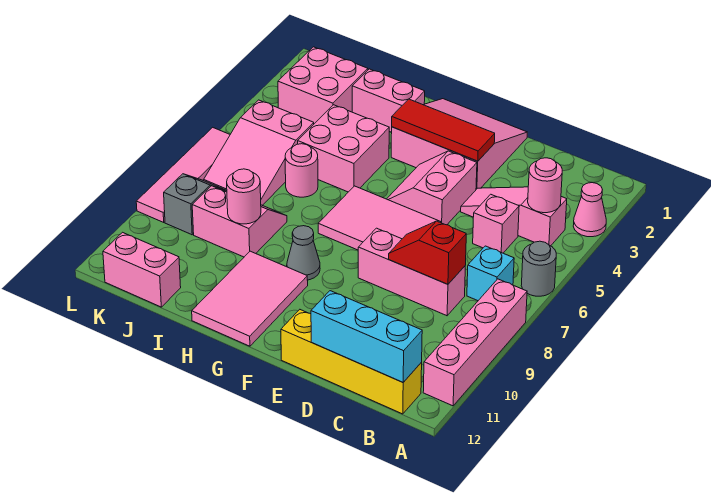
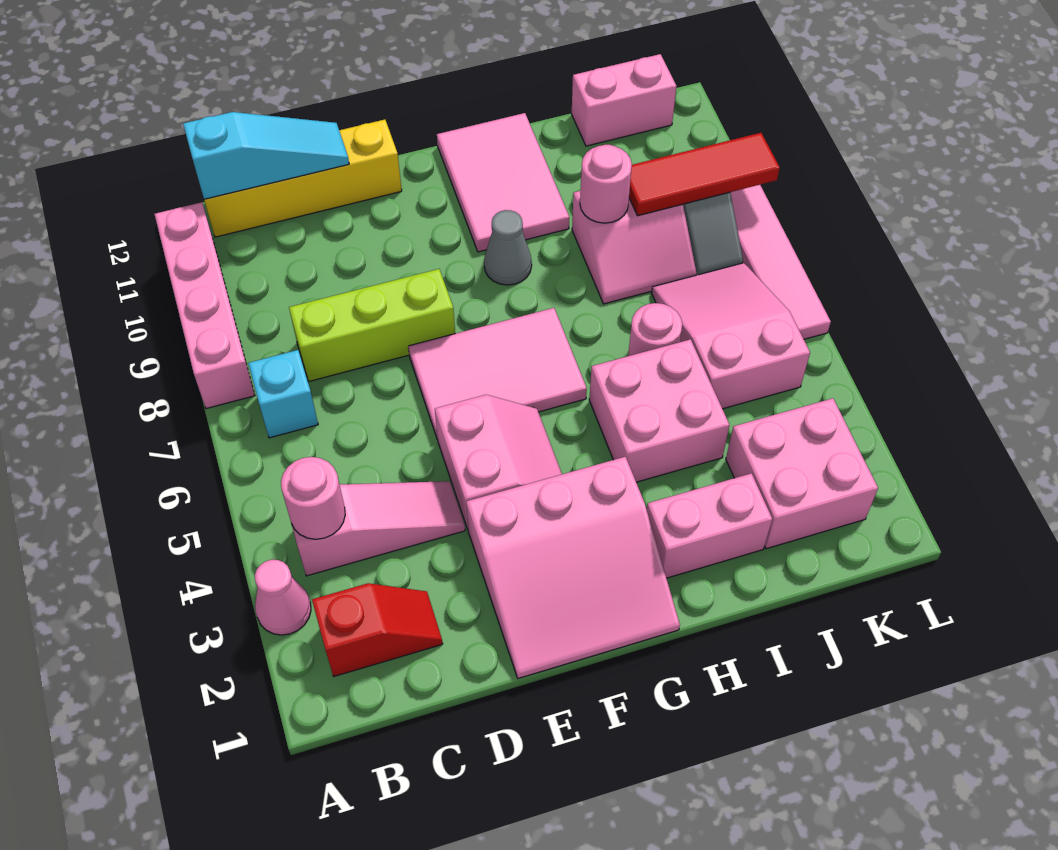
grey round brick A6 level 1 -> none
cyan brick B12:D12 level 2 -> cyan slope B12:D12 level 2 top B
pink brick C5 level 1 -> none
pink brick C8:E8 level 1 -> lime brick C8:E8 level 1
red slope C8:D8 level 2 top C -> red slope B2:C2 level 1 top B
red tile E3:G3 level 2 -> red tile J9:L9 level 2

